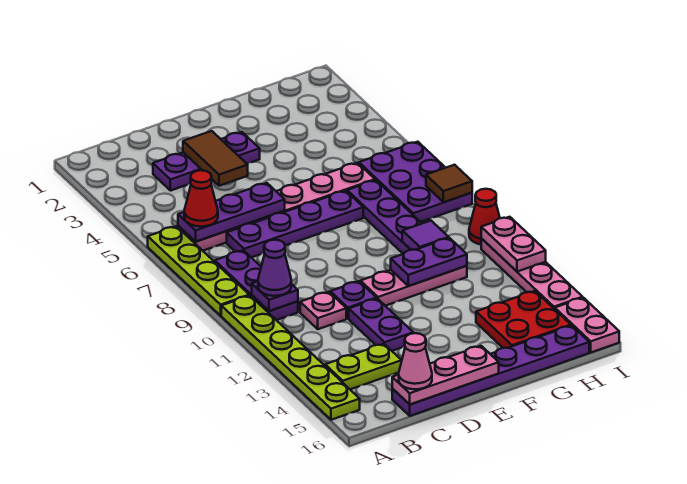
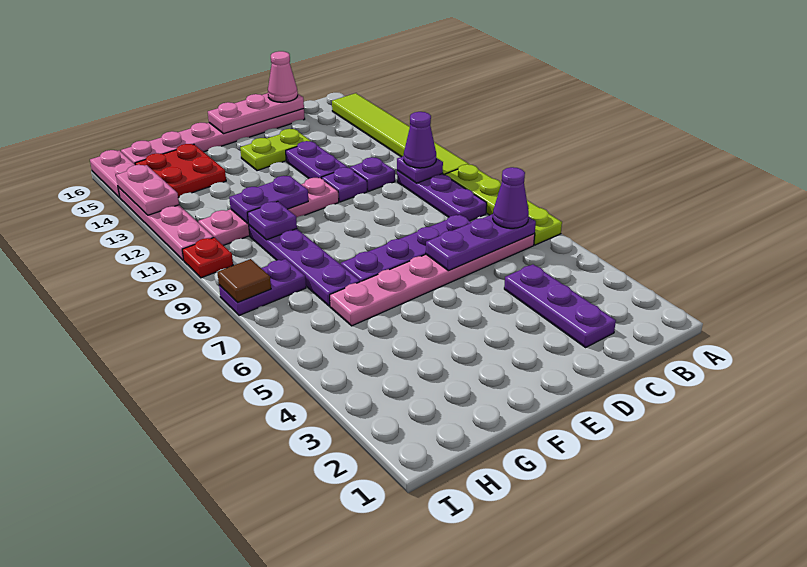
lime plate A10:A15 level 1 -> lime tile A10:A15 level 1
red cone B6 level 3 -> purple cone B6 level 3
lime plate B14:C14 level 1 -> lime plate D14:E14 level 1
purple plate C3:E3 level 1 -> purple plate C2:C4 level 1
pink plate C11 level 1 -> purple plate C11 level 1
purple plate C16:H16 level 1 -> pink plate C16:H16 level 1
brown tile D3:D4 level 2 -> none
pink plate E11:G11 level 1 -> pink plate E11:H11 level 1
purple tile G10 level 2 -> purple plate G10 level 2
purple plate H6:I8 level 1 -> purple plate H8:I8 level 1
red cone I10 level 1 -> red plate I10 level 1
pink plate I11:I12 level 2 -> pink plate I13:I14 level 2

